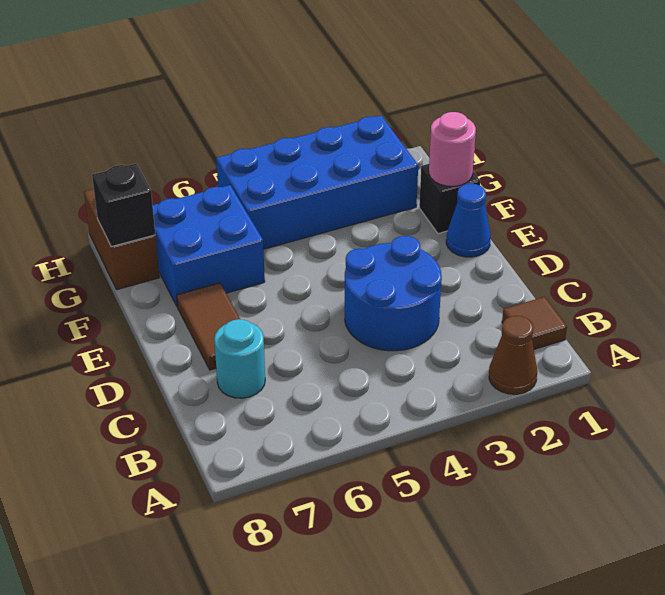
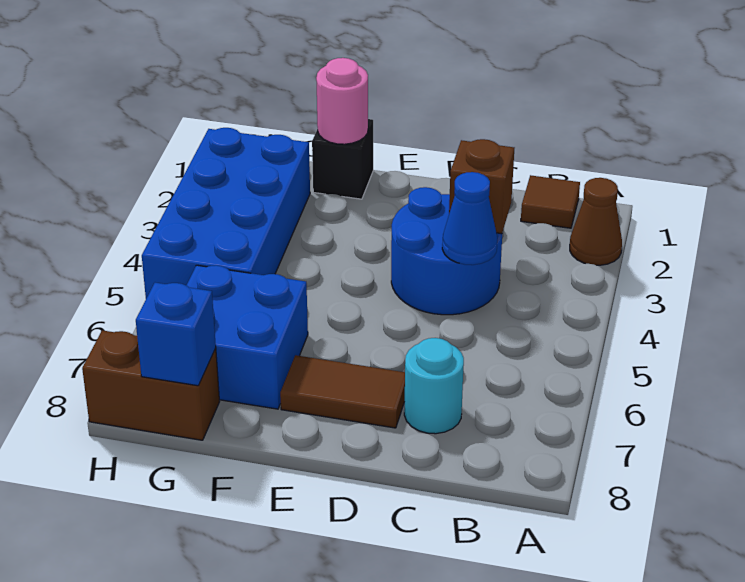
none -> brown brick C3 level 2
blue cone E1 level 1 -> blue cone C4 level 2
black brick G8 level 2 -> blue brick G8 level 2

